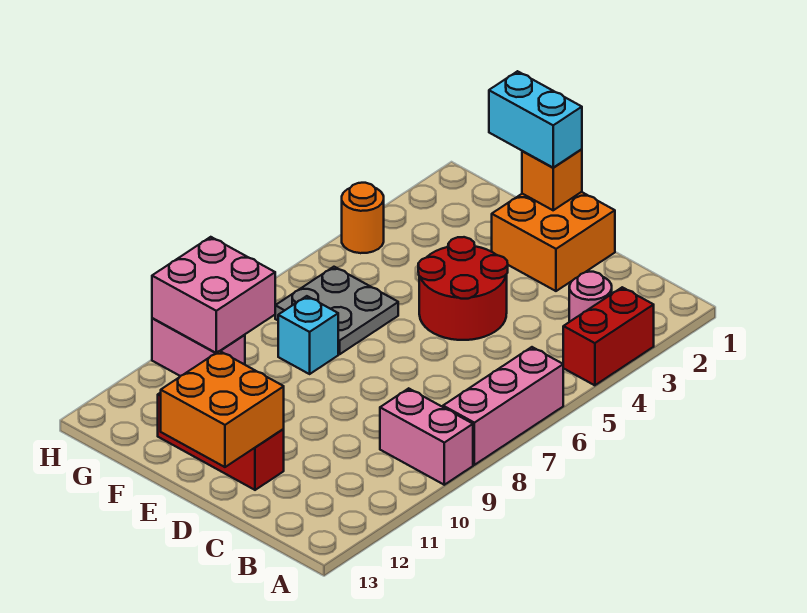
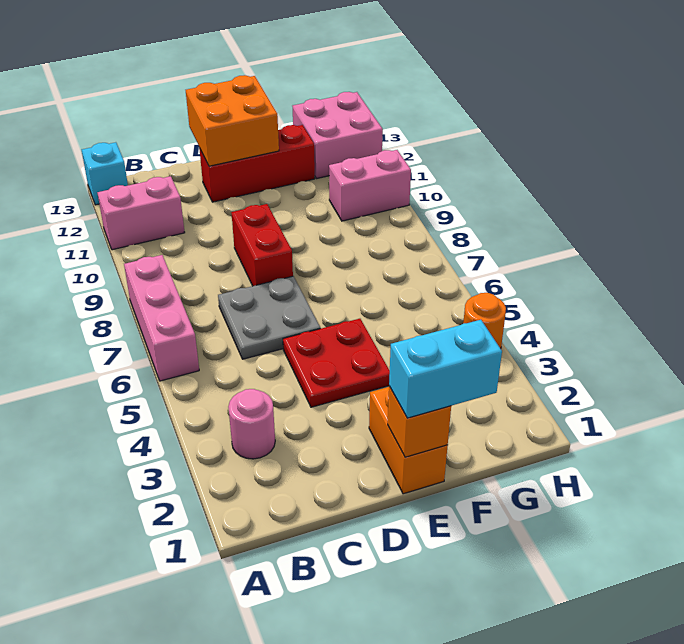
red brick A3:A4 level 1 -> red brick D8:D9 level 1
pink brick A9:B9 level 1 -> pink brick A11:B11 level 1
orange brick D1:E2 level 1 -> orange brick E1:E2 level 1
red round brick D4:E5 level 1 -> red plate D4:E5 level 1
grey plate F6:G7 level 1 -> grey plate C6:D7 level 1
cyan brick F8 level 1 -> cyan brick A13 level 1
pink brick G9:H10 level 2 -> pink brick G12:H13 level 1

